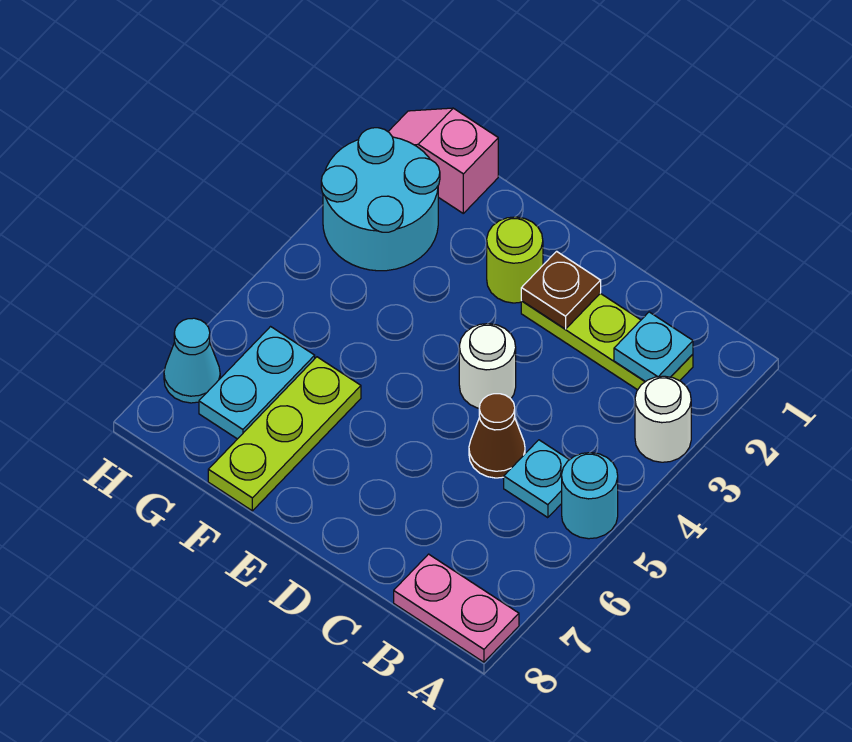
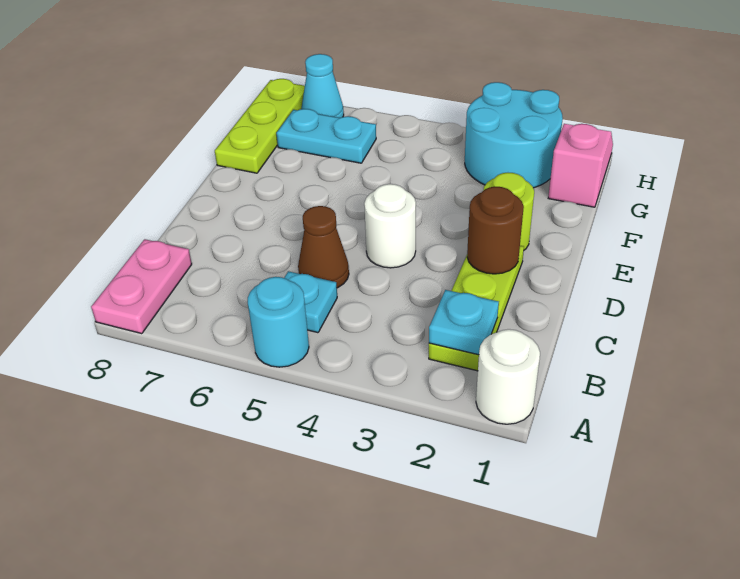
white round brick A3 level 1 -> white round brick A1 level 1
brown plate D2 level 2 -> brown round brick D2 level 2
lime plate F6:F8 level 1 -> lime plate F8:H8 level 1

